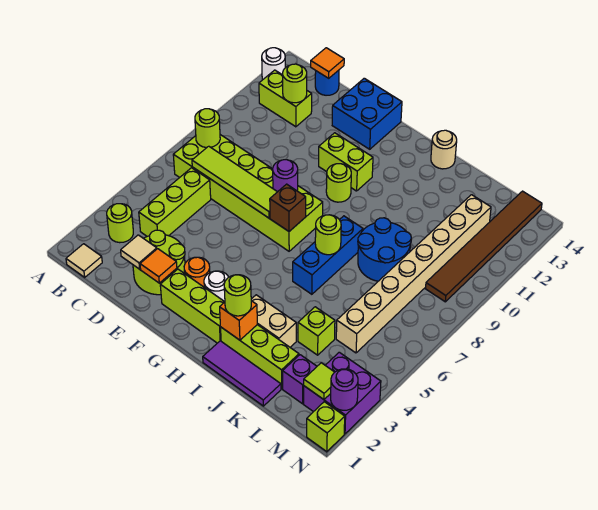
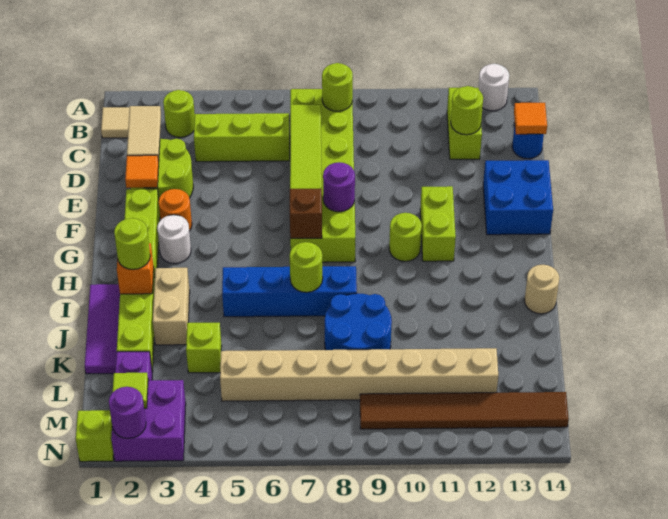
tan tile D2 level 2 -> tan tile C2:D2 level 2
blue brick I6:I8 level 1 -> blue brick I5:I8 level 1

